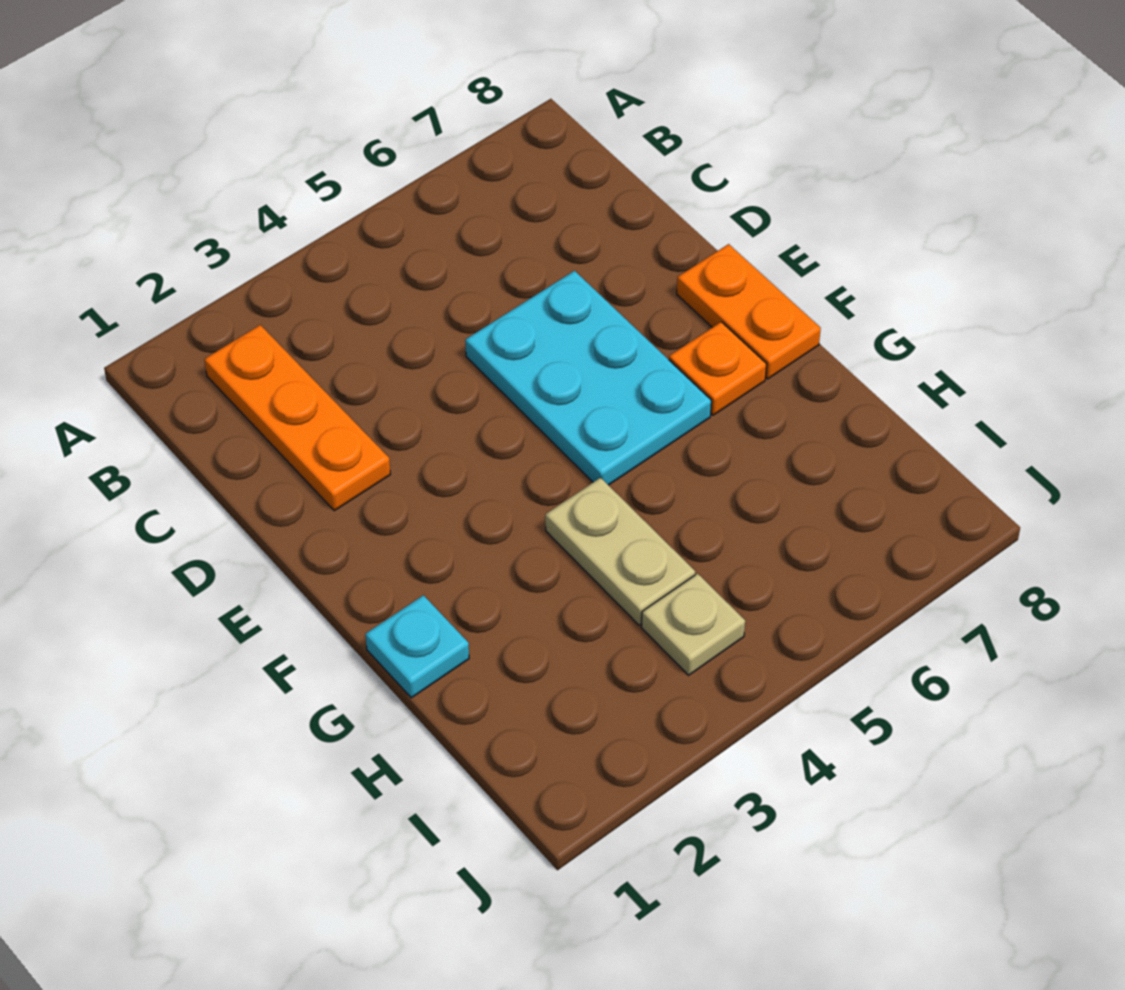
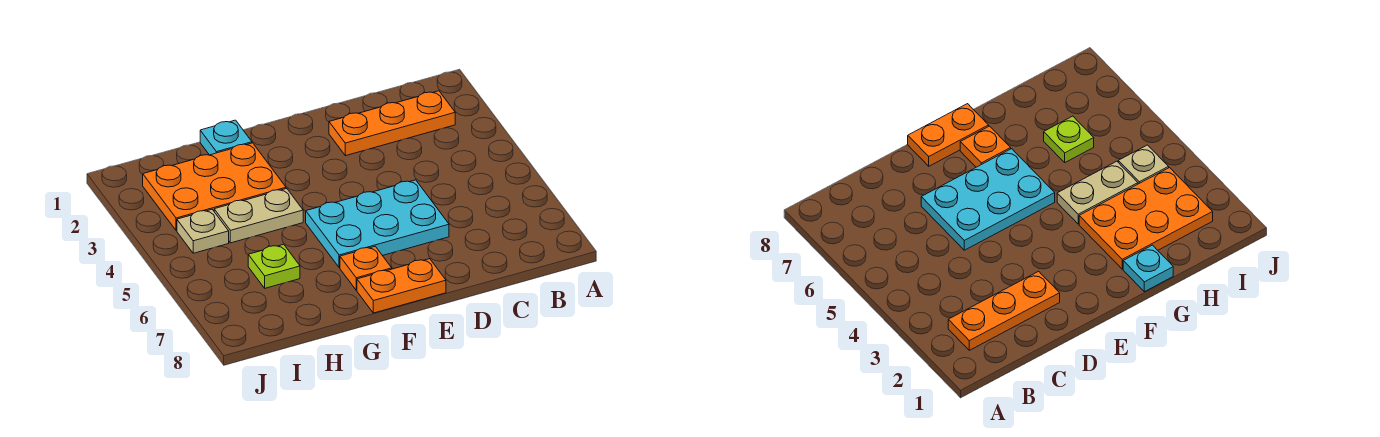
none -> orange plate G2:I3 level 1
none -> lime plate H6 level 1

